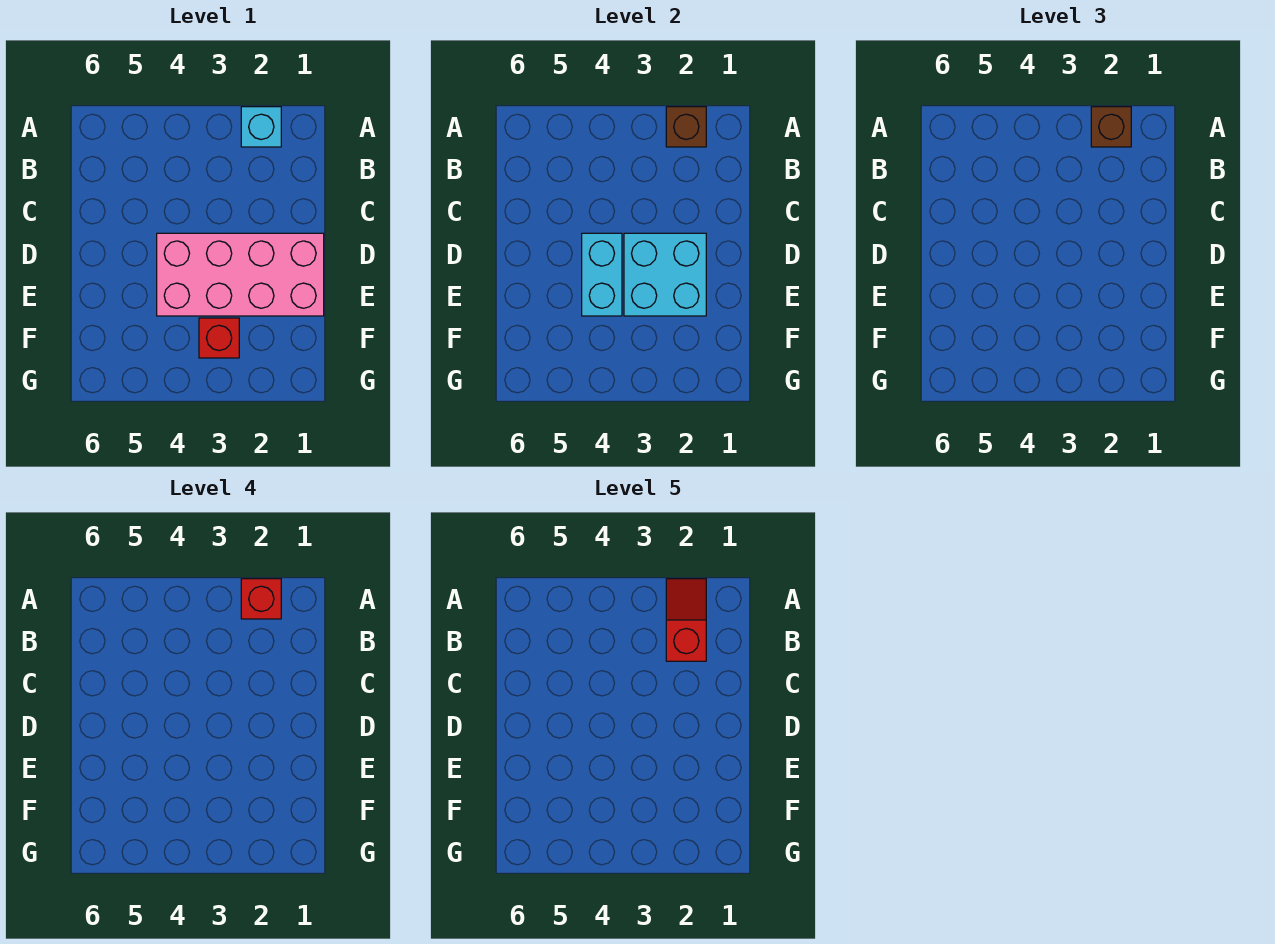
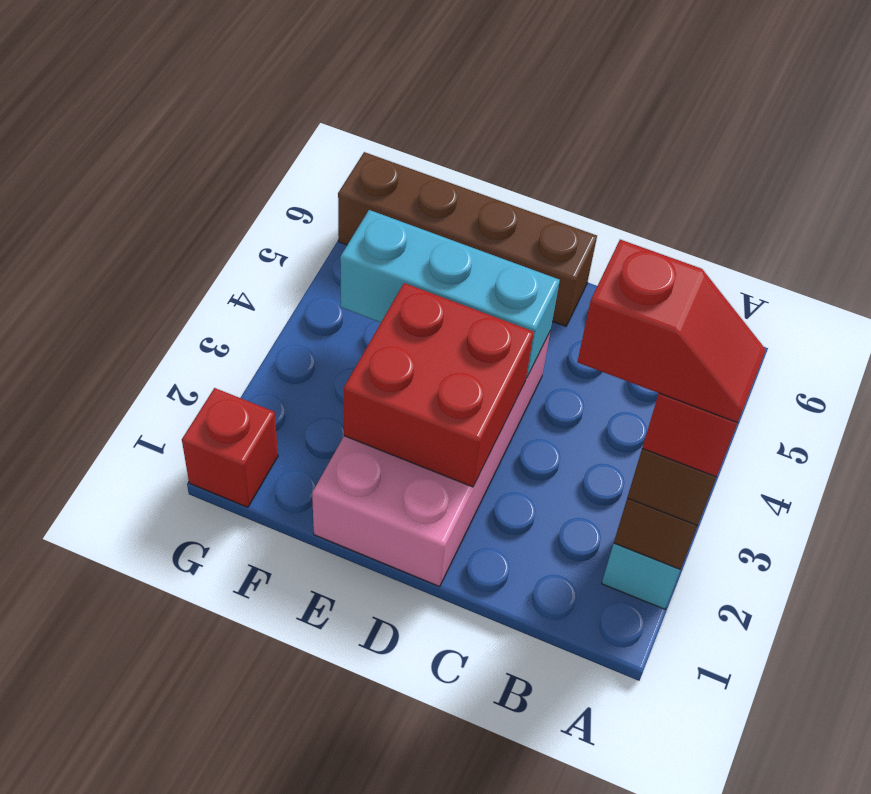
cyan brick D2:E3 level 2 -> red brick D2:E3 level 2
cyan brick D4:E4 level 2 -> cyan brick D4:F4 level 2
none -> brown brick D6:G6 level 1
red brick F3 level 1 -> red brick G1 level 1

